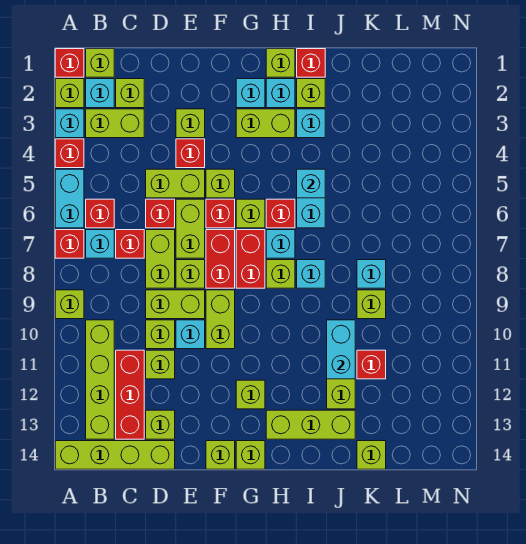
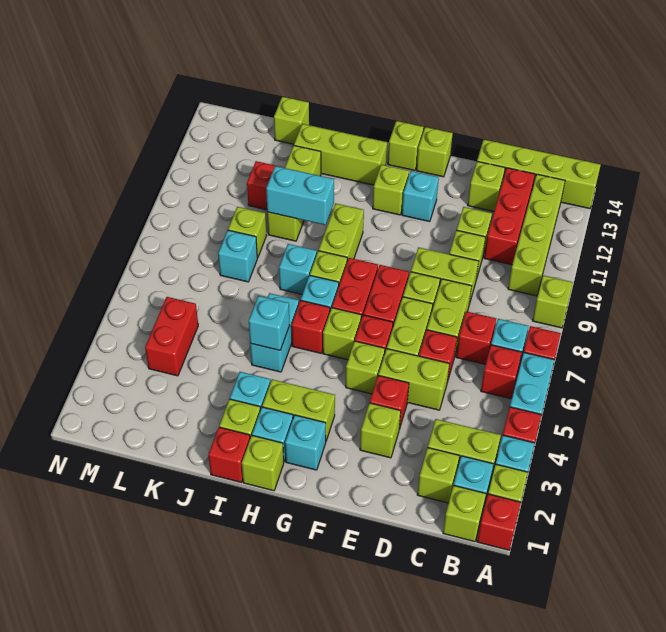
cyan brick E10 level 1 -> cyan brick F12 level 1
lime brick F9:F10 level 1 -> lime brick H9:H10 level 1
cyan brick J10:J11 level 2 -> cyan brick I10:J10 level 2
none -> red brick L4:L5 level 1

